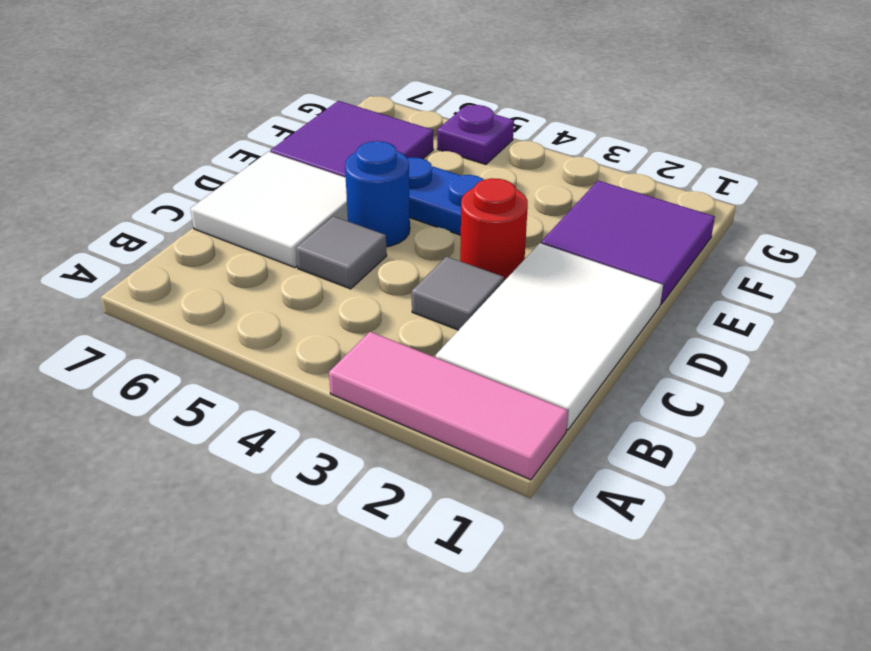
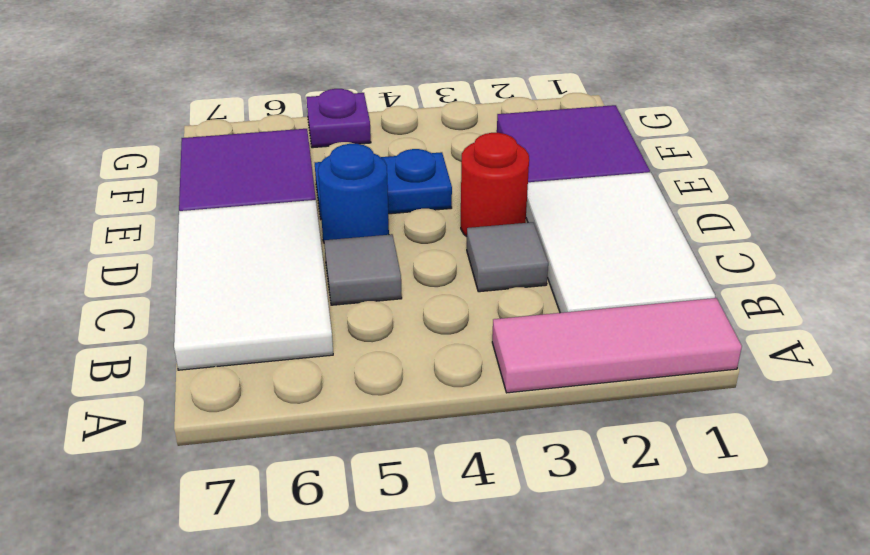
white tile C6:D7 level 1 -> white tile B6:D7 level 1

